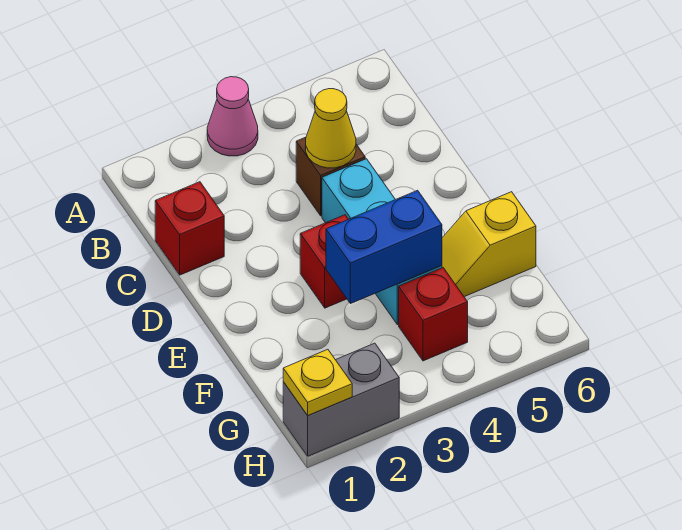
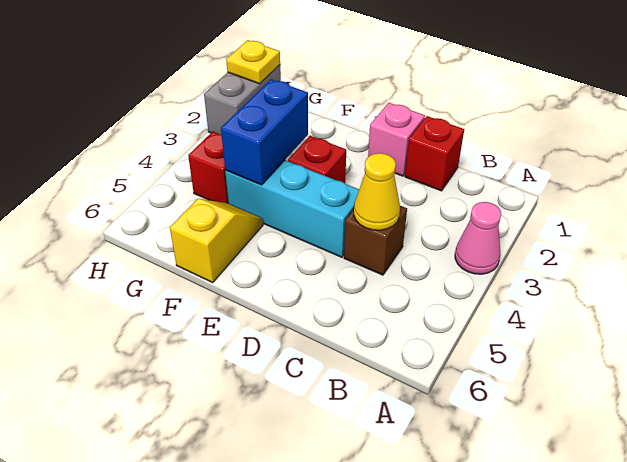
none -> pink brick D1 level 1

